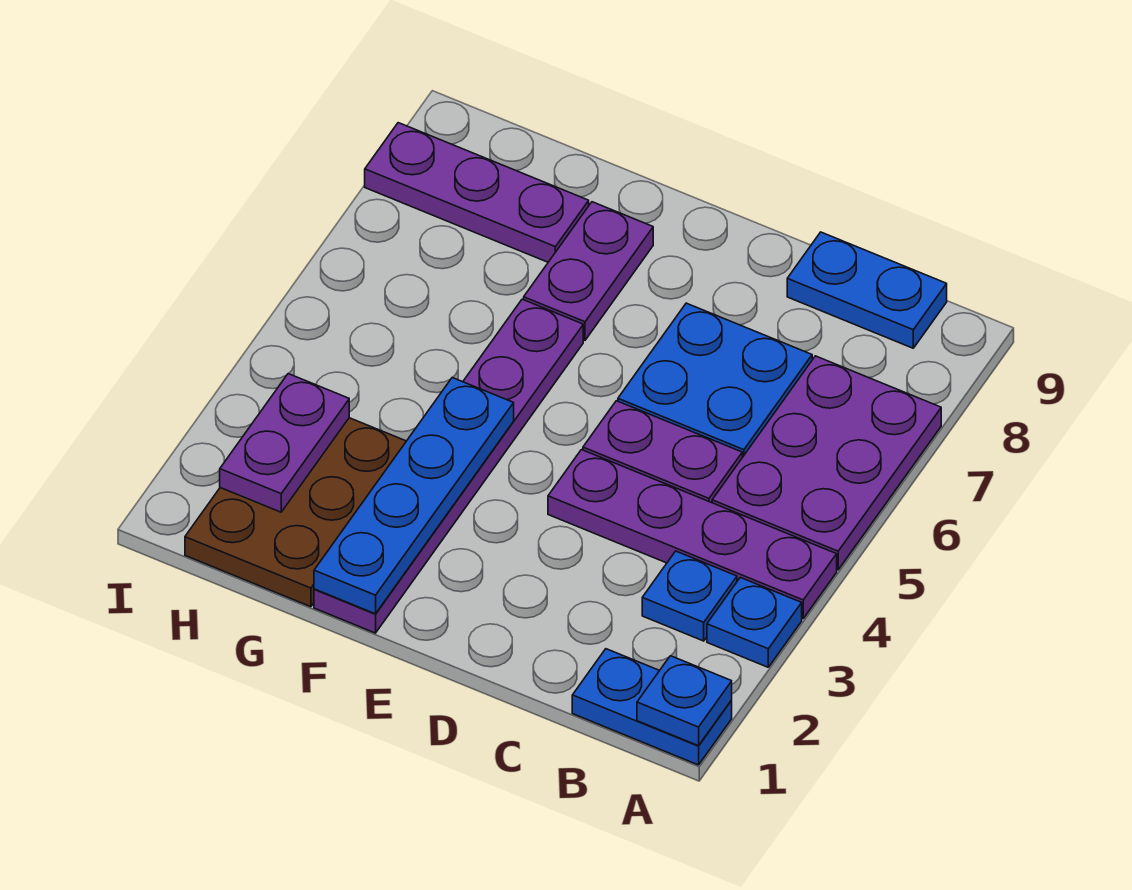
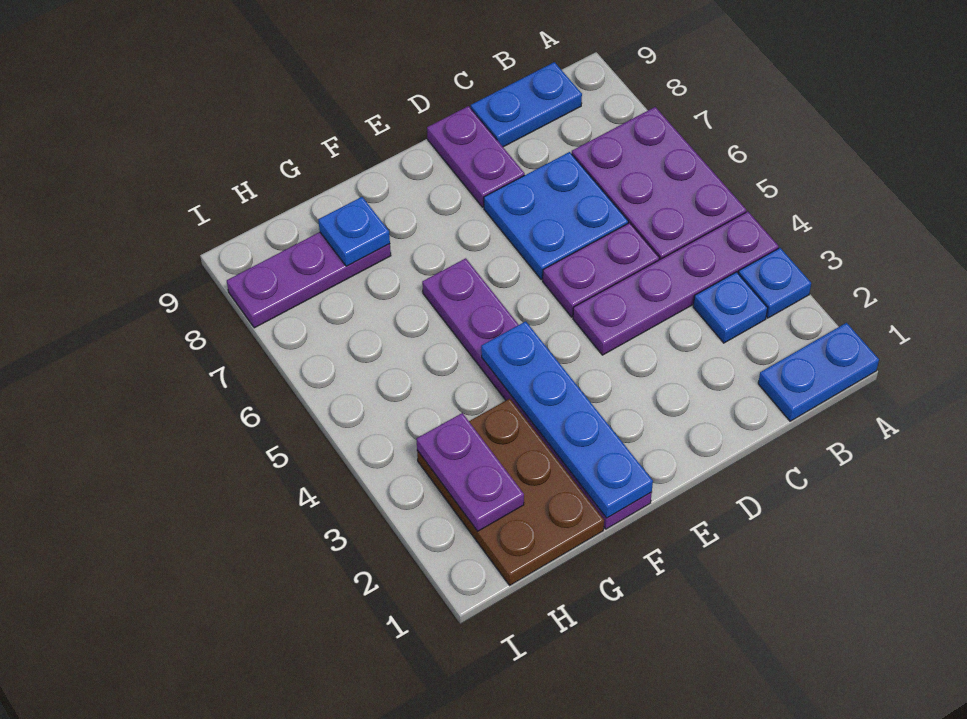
blue plate A1 level 2 -> blue plate G8 level 2
purple plate F7:F8 level 1 -> purple plate D8:D9 level 1

